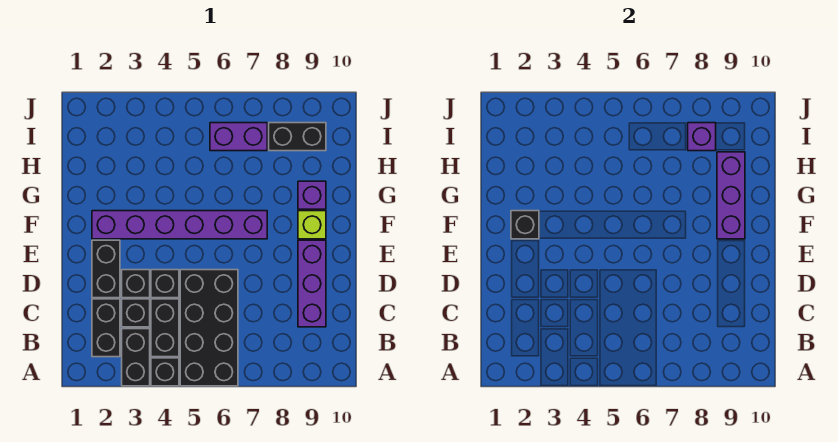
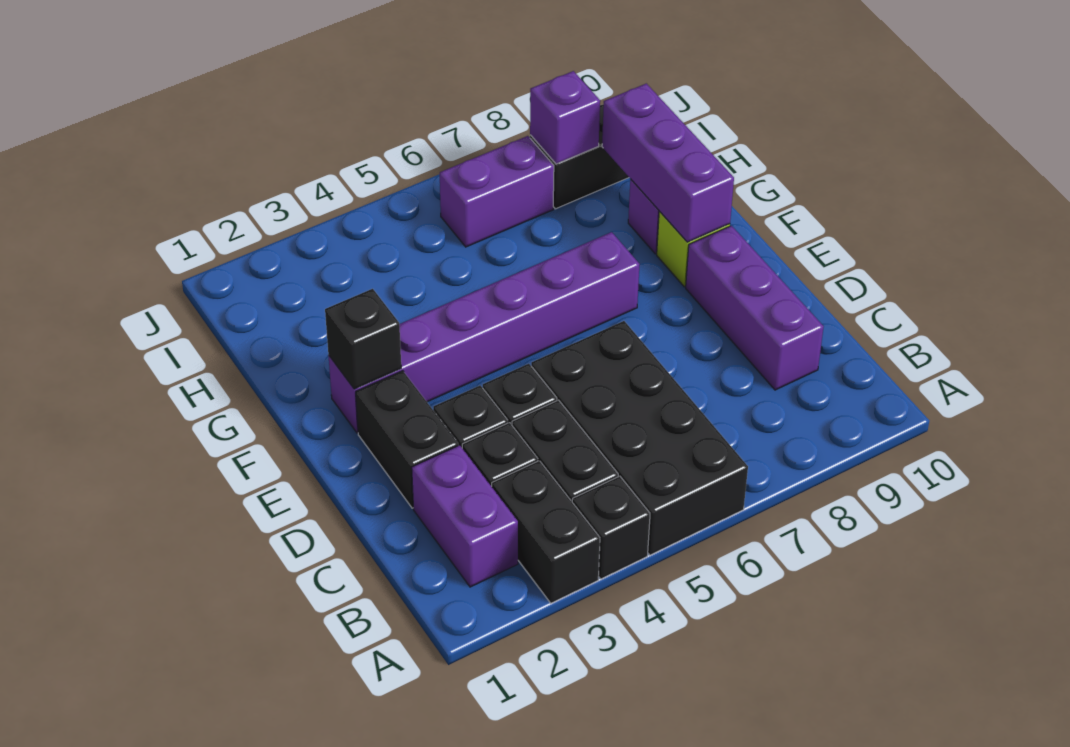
black brick B2:C2 level 1 -> purple brick B2:C2 level 1

